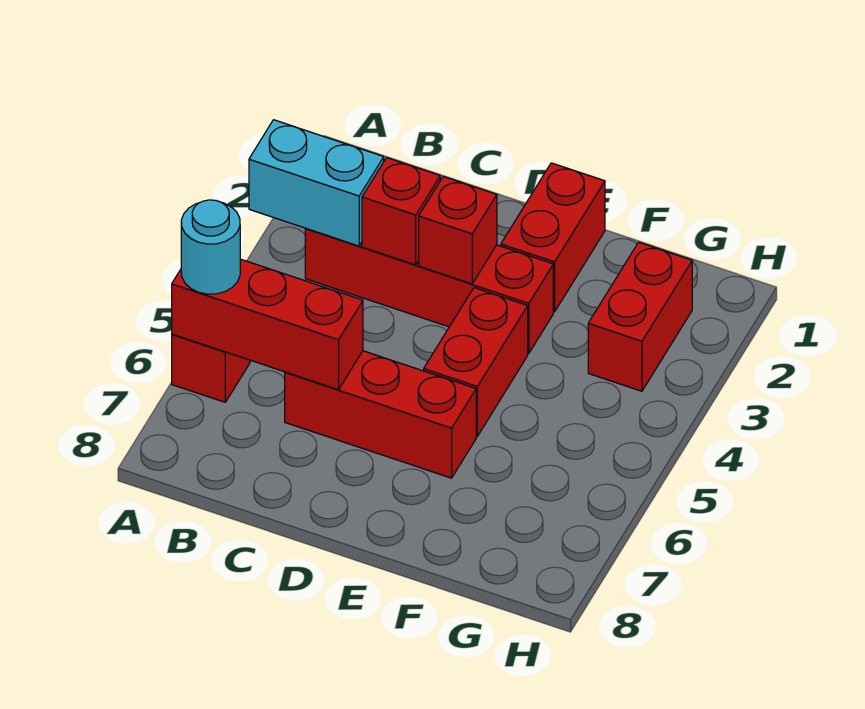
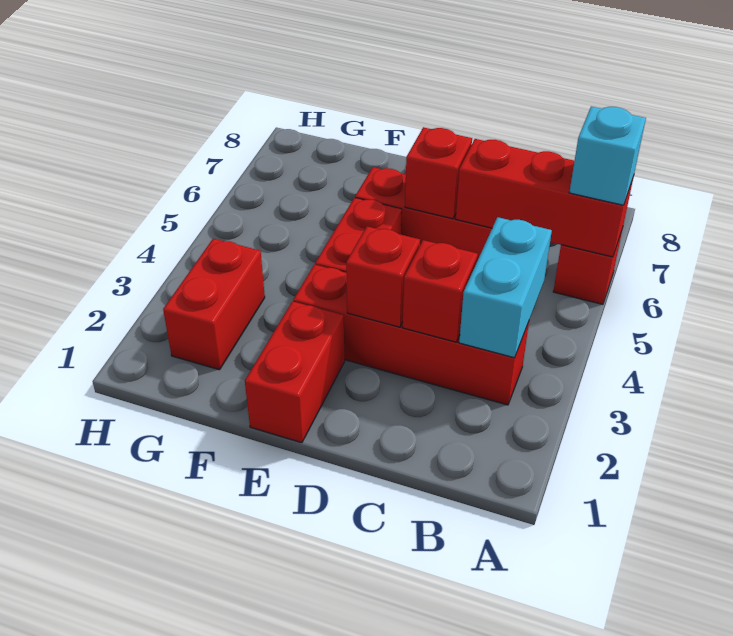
cyan brick A3:B3 level 2 -> cyan brick B3:B4 level 2
cyan round brick A6 level 3 -> cyan brick A6 level 3
none -> red brick D6 level 2

